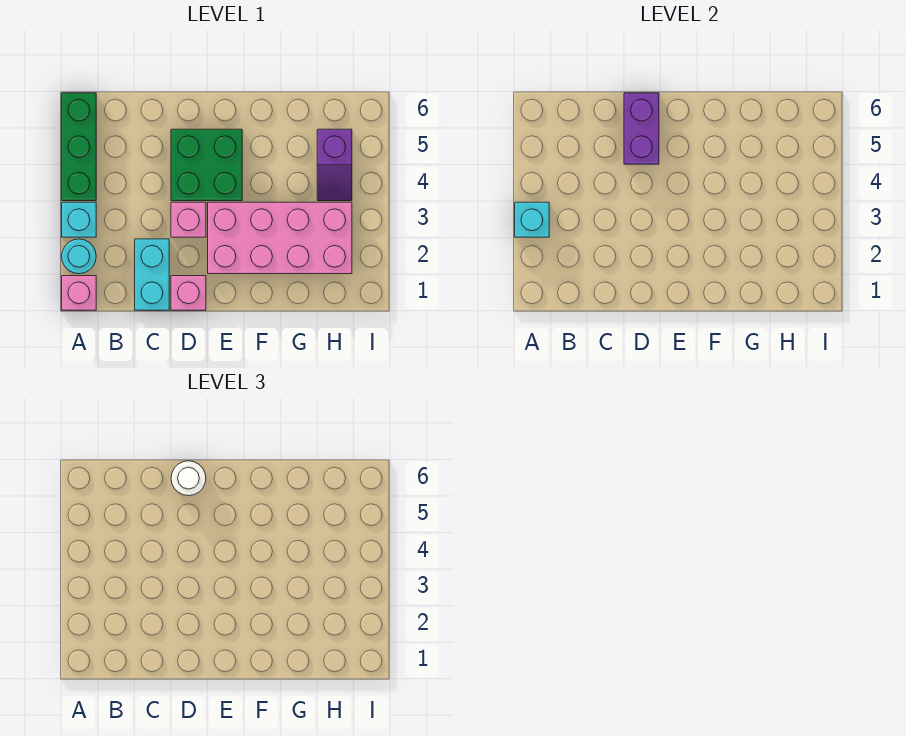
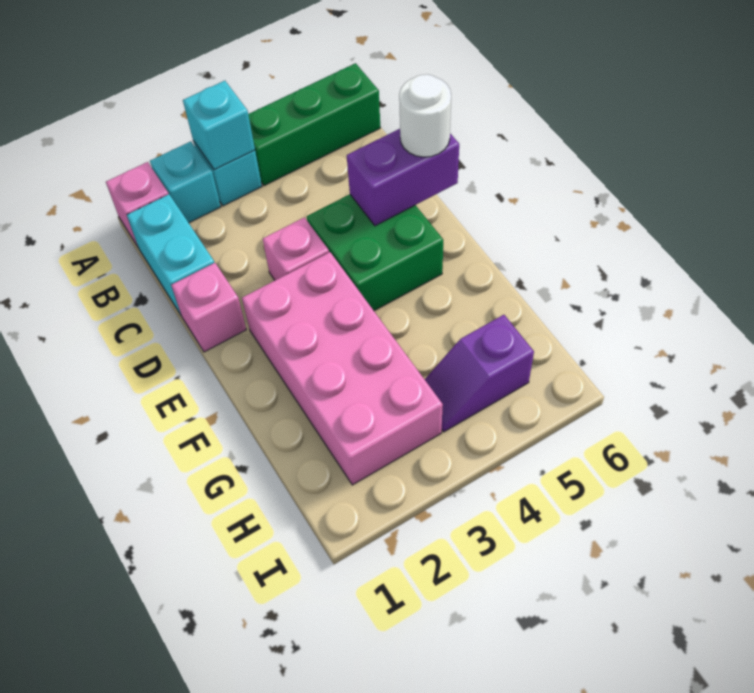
cyan round brick A2 level 1 -> cyan brick A2 level 1
cyan brick C1:C2 level 1 -> cyan brick B1:C1 level 1

